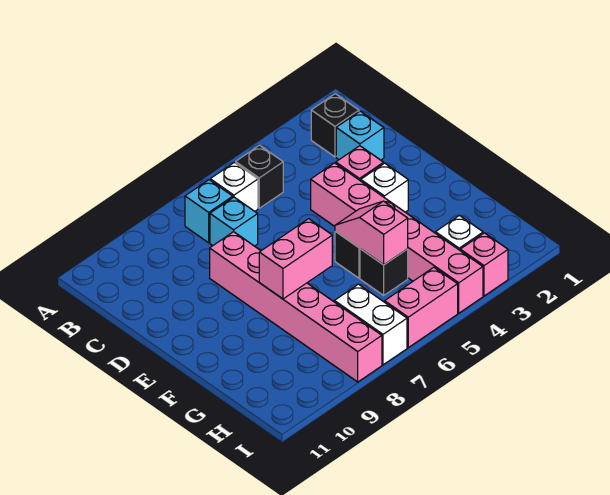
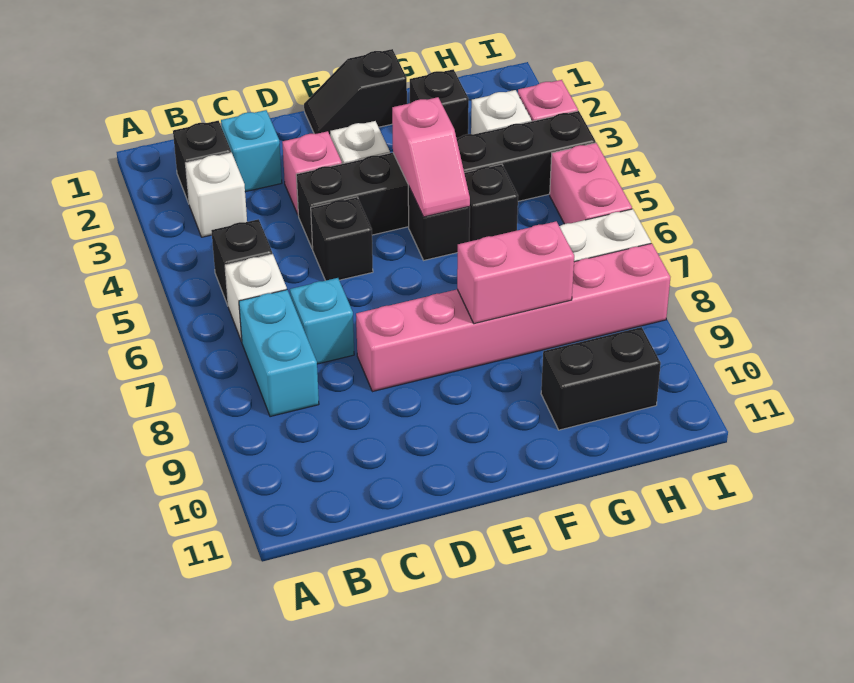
none -> white brick B3 level 1
cyan brick B7 level 1 -> cyan brick B7:B8 level 1
pink brick D4:I4 level 1 -> black brick D4:I4 level 1
none -> black brick D5 level 1
none -> black slope E1:F1 level 1 top F
pink slope F5:G5 level 2 top G -> pink slope F4:F5 level 2 top 4
pink brick F7:F8 level 2 -> pink brick F8:G8 level 2
none -> black brick G2 level 1
none -> black brick G10:H10 level 1

